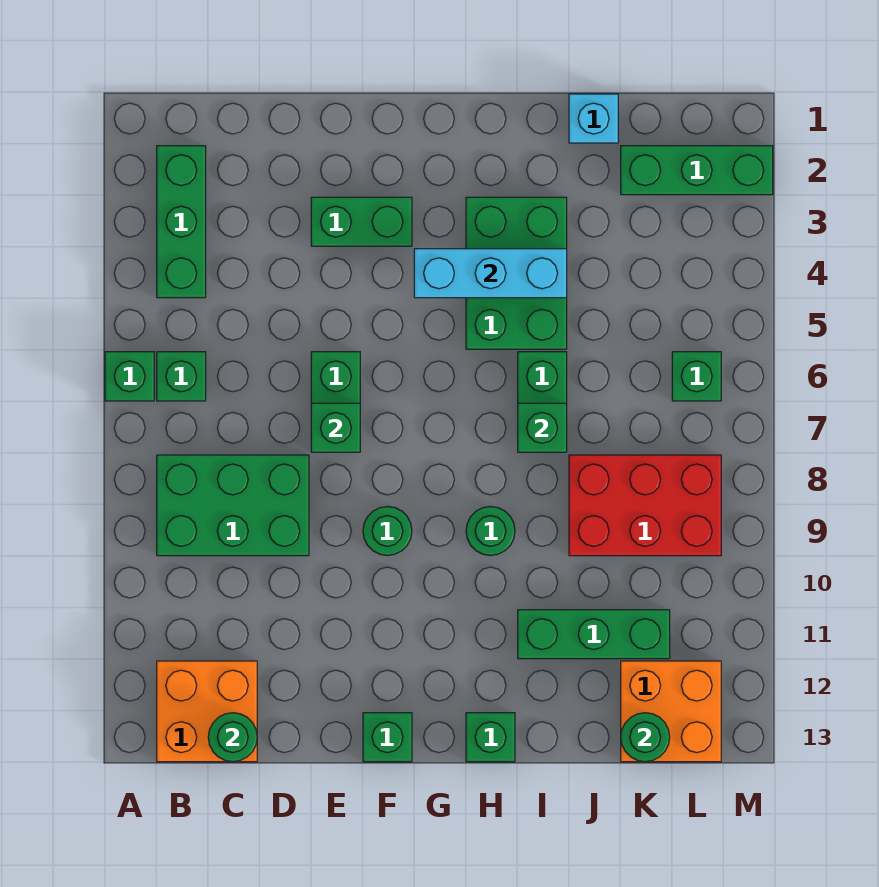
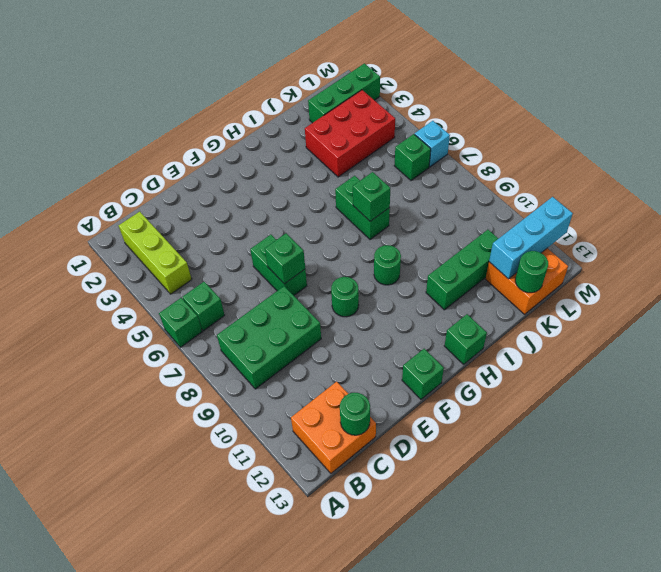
green brick B2:B4 level 1 -> lime brick B2:B4 level 1
green brick E3:F3 level 1 -> none
cyan brick G4:I4 level 2 -> cyan brick K12:M12 level 2
green brick H3:I5 level 1 -> none
cyan brick J1 level 1 -> cyan brick M6 level 1
red brick J8:L9 level 1 -> red brick J3:L4 level 1

